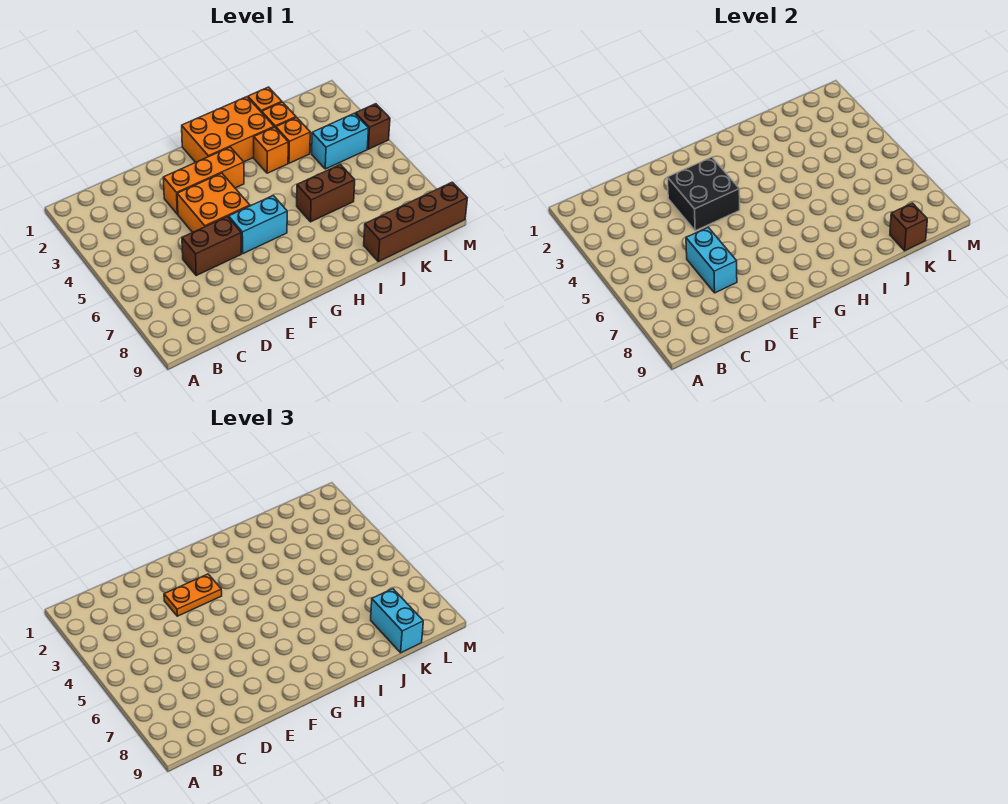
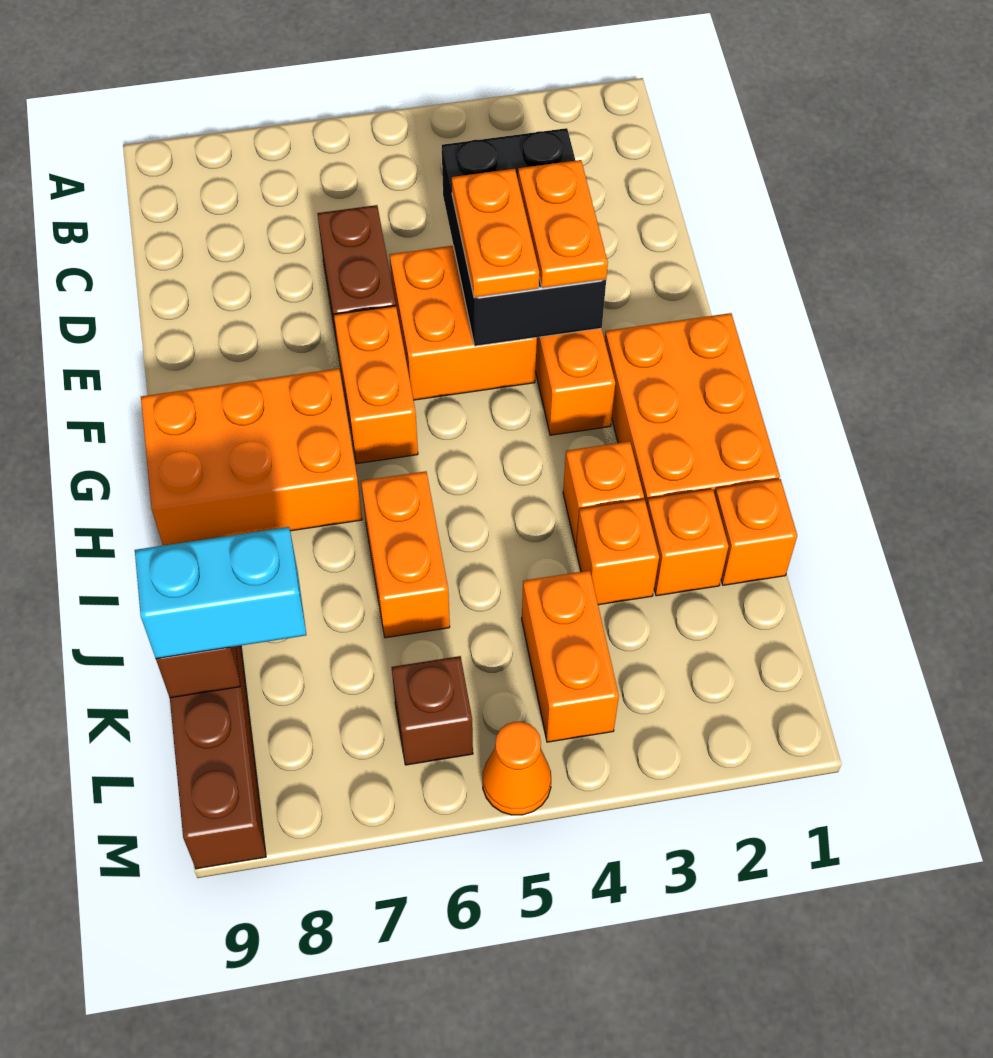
cyan brick D6:D7 level 2 -> none
black brick E3:F4 level 2 -> black brick D3:F4 level 2
none -> orange plate E4:F4 level 3
cyan brick F6:G6 level 1 -> orange brick F6:G6 level 1
none -> orange brick G7:H9 level 1
brown brick I6:J6 level 1 -> orange brick I6:J6 level 1
cyan brick K4:L4 level 1 -> orange brick K4:L4 level 1
brown brick M4 level 1 -> brown brick L6 level 1
none -> orange cone M5 level 1

